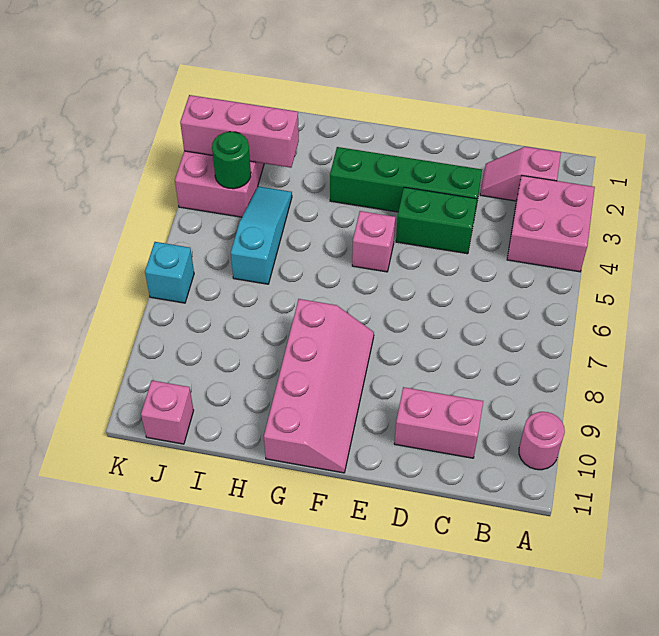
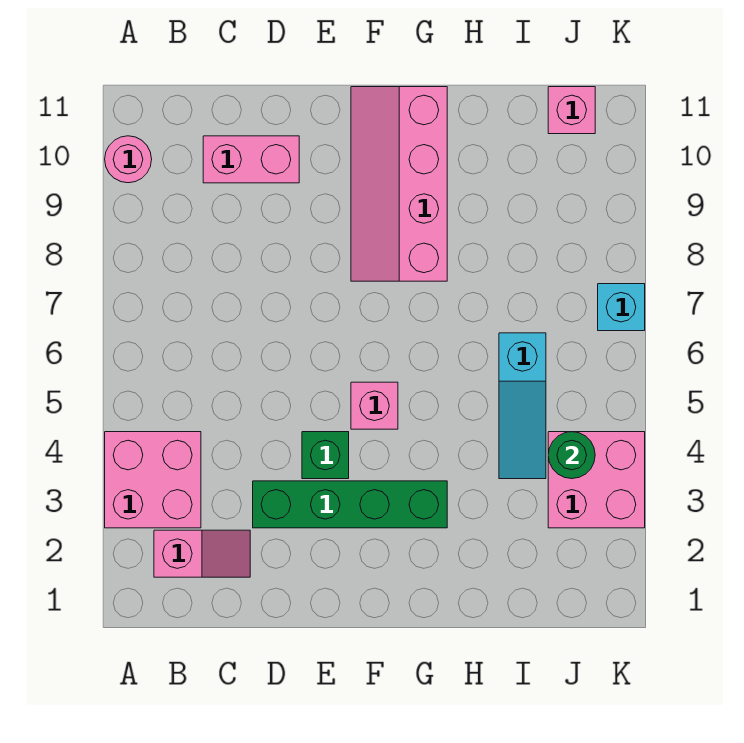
green brick D4:E4 level 1 -> green brick E4 level 1
pink brick I3:K3 level 2 -> none

